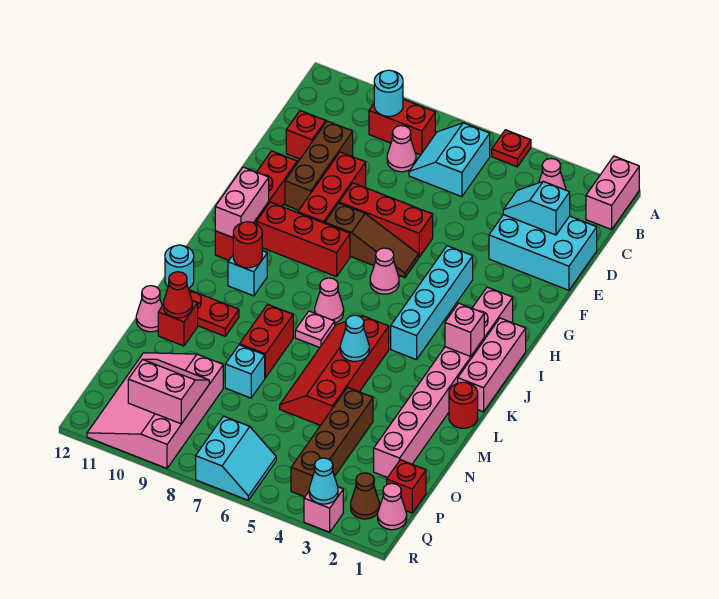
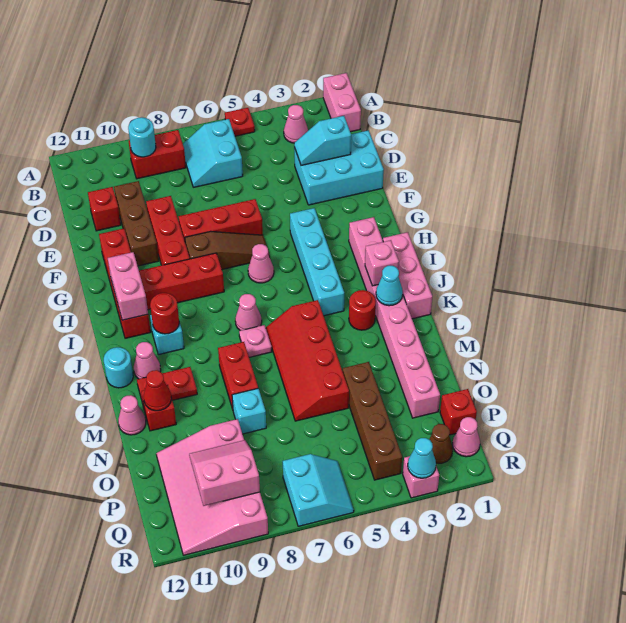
pink cone C8 level 1 -> pink cone K11 level 1
red round brick L1 level 1 -> red round brick K3 level 1
cyan cone L5 level 2 -> cyan cone K2 level 2

